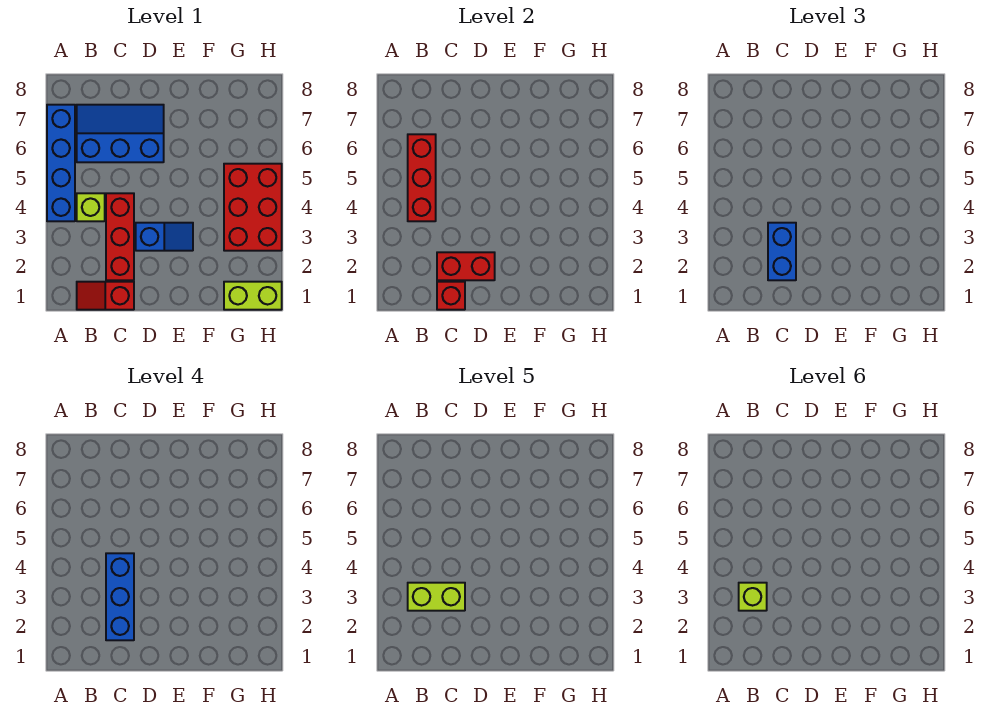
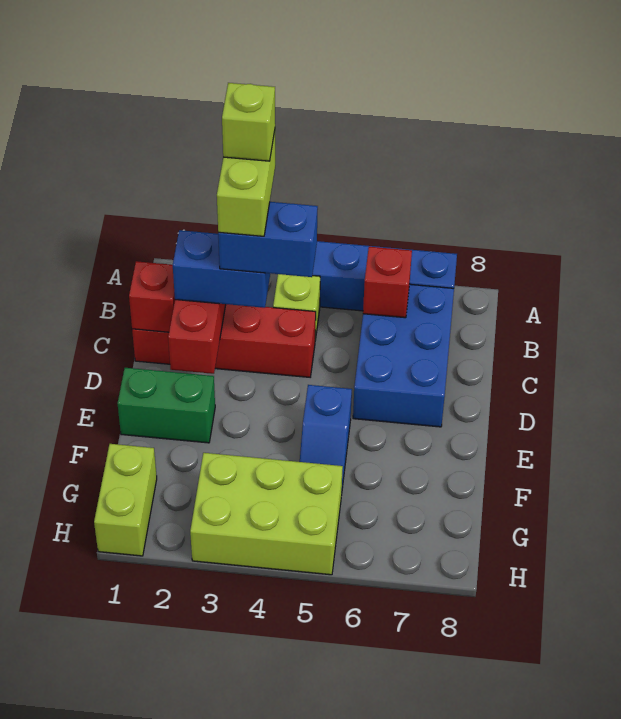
red brick B4:B6 level 2 -> red brick B6 level 2
blue slope B6:D7 level 1 top 6 -> blue brick B6:D7 level 1
blue brick C2:C4 level 4 -> blue brick C3:C4 level 4
blue slope D3:E3 level 1 top D -> blue slope E5:F5 level 1 top E
none -> green brick E1:E2 level 1
red brick G3:H5 level 1 -> lime brick G3:H5 level 1

